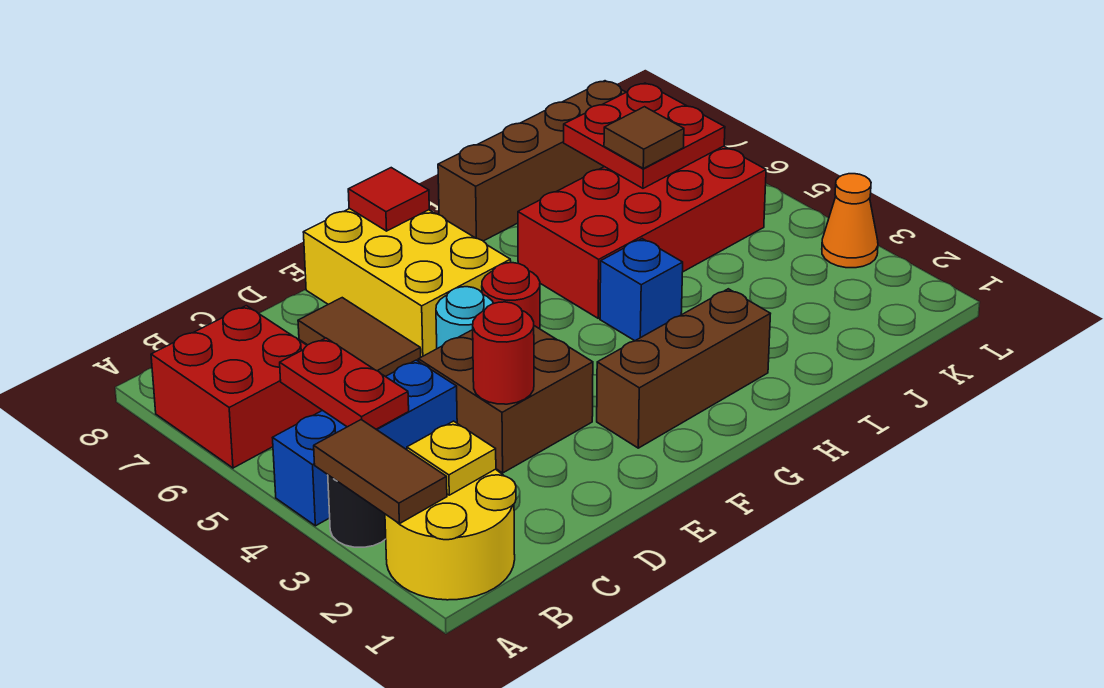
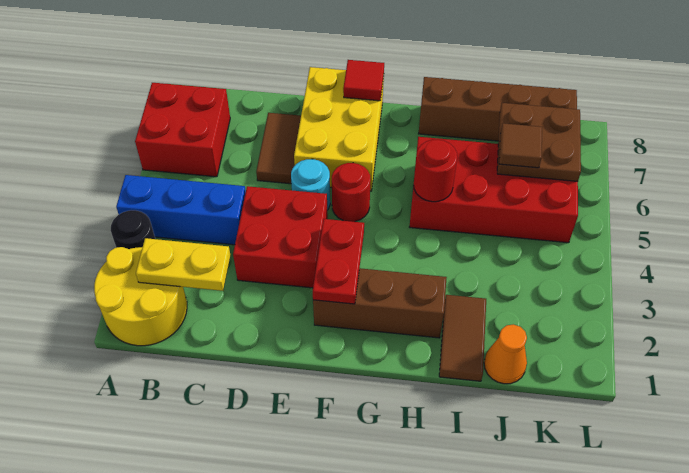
brown tile A2:A3 level 2 -> brown tile I1:I2 level 1
yellow plate B2 level 2 -> yellow plate B2:C2 level 2
red plate B4:B5 level 2 -> red plate F2:F3 level 2
brown brick D3:E4 level 1 -> red brick D3:E4 level 1
red round brick D3 level 2 -> red round brick H5 level 2
blue brick H4 level 1 -> none
red plate J6:K7 level 2 -> brown plate J6:K7 level 2
orange cone L3 level 1 -> orange cone J1 level 1

